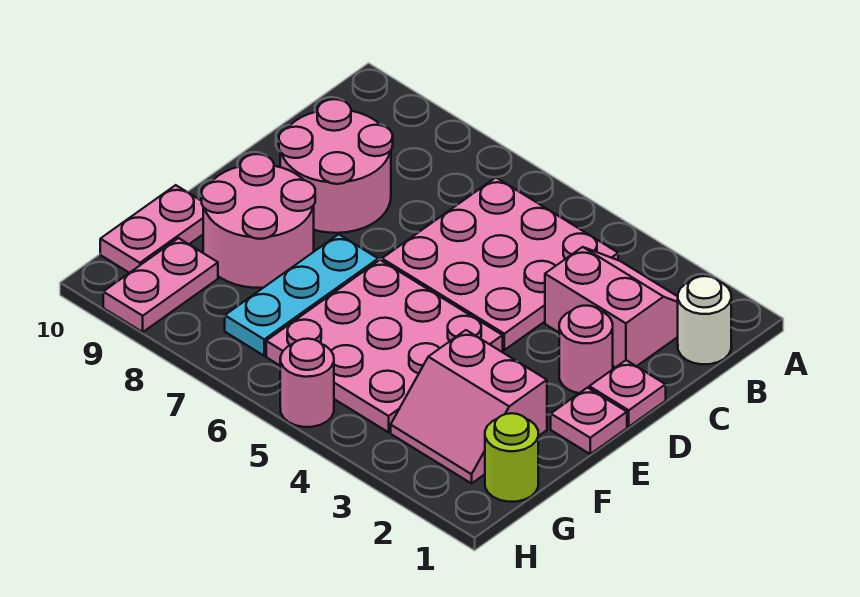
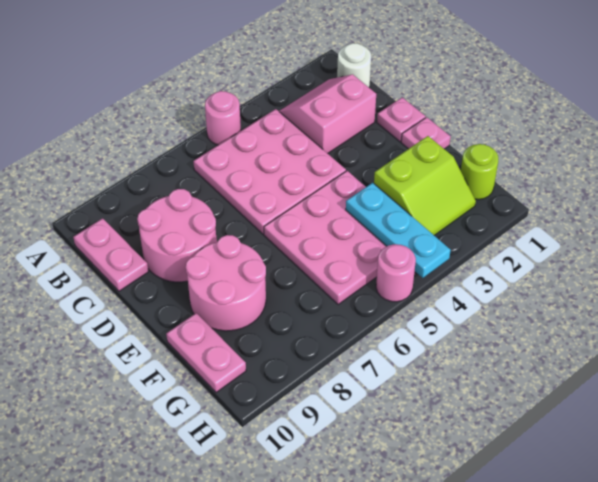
pink round brick D2 level 1 -> pink round brick A5 level 1
cyan plate E7:G7 level 1 -> cyan plate F4:H4 level 2
pink slope F2:G3 level 1 top F -> lime slope F2:G3 level 1 top F
pink plate G9:H9 level 1 -> pink plate B10:C10 level 1

